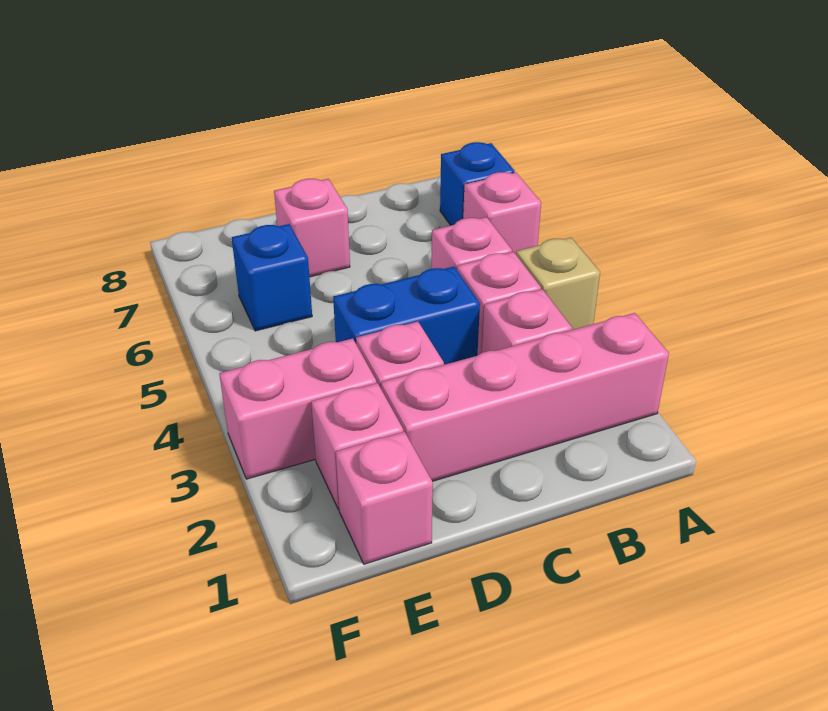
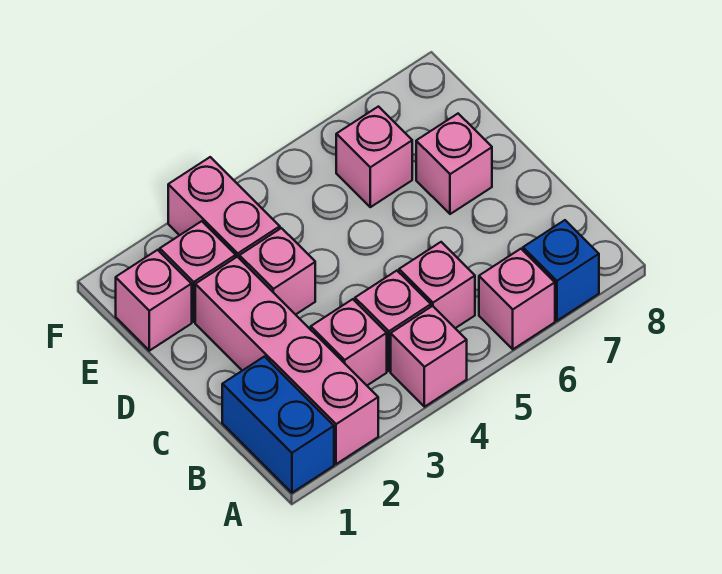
tan brick A4 level 1 -> pink brick A4 level 1
blue brick C4:D4 level 1 -> blue brick A1:B1 level 1
blue brick E6 level 1 -> pink brick E6 level 1

